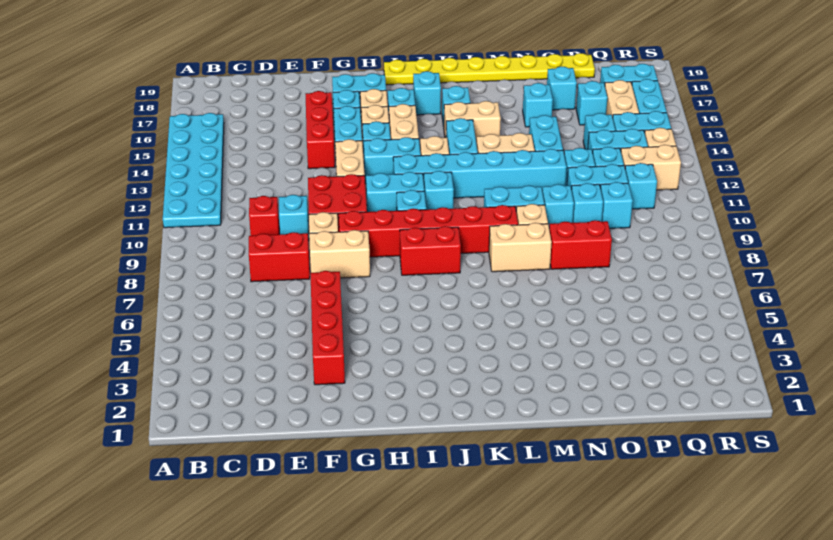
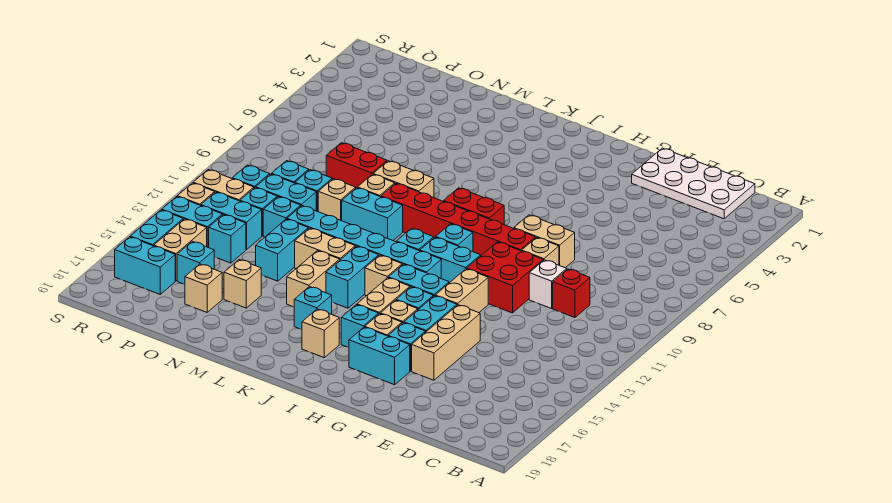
cyan plate A11:B16 level 1 -> none
none -> white plate C1:F2 level 1
red brick D8:E8 level 1 -> none
cyan brick E10 level 1 -> white brick E10 level 1
red brick F3:F6 level 1 -> none
red brick F14:F16 level 1 -> tan brick F14:F16 level 1
yellow plate I19:P19 level 1 -> none
cyan brick J17 level 1 -> tan brick J17 level 1
tan brick K15:L15 level 1 -> tan brick L14:L15 level 1
cyan brick N10 level 1 -> tan brick N10 level 1
cyan brick N16 level 1 -> tan brick N16 level 1
cyan brick O17 level 1 -> tan brick O17 level 1

